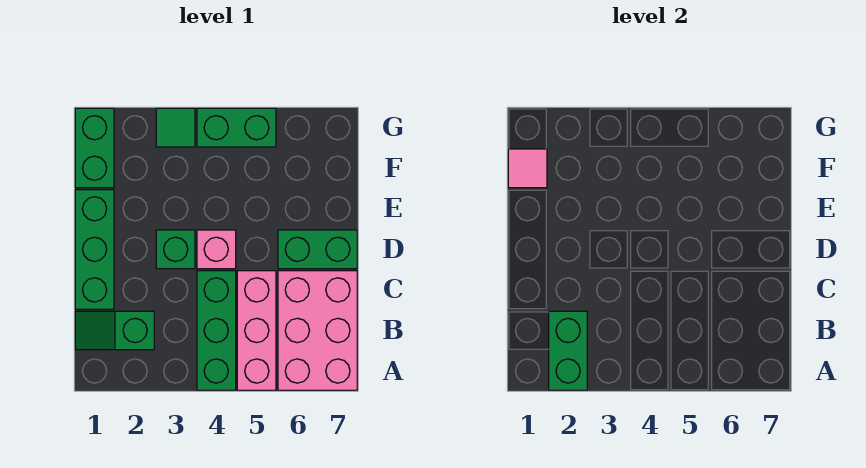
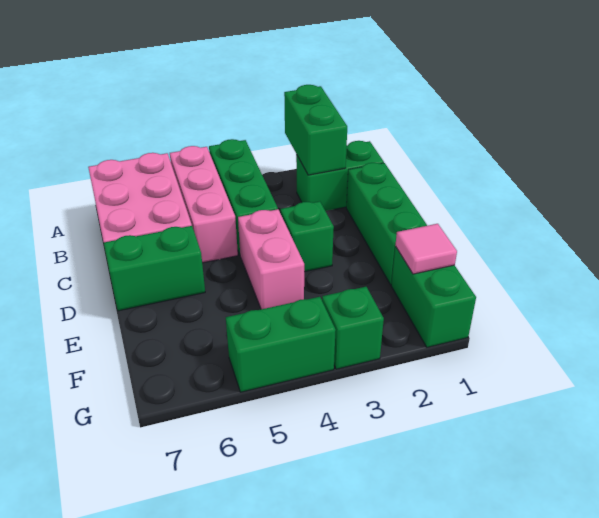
green slope B1:B2 level 1 top 2 -> green brick B1:B2 level 1
pink brick D4 level 1 -> pink brick D4:E4 level 1
green tile G3 level 1 -> green brick G3 level 1

